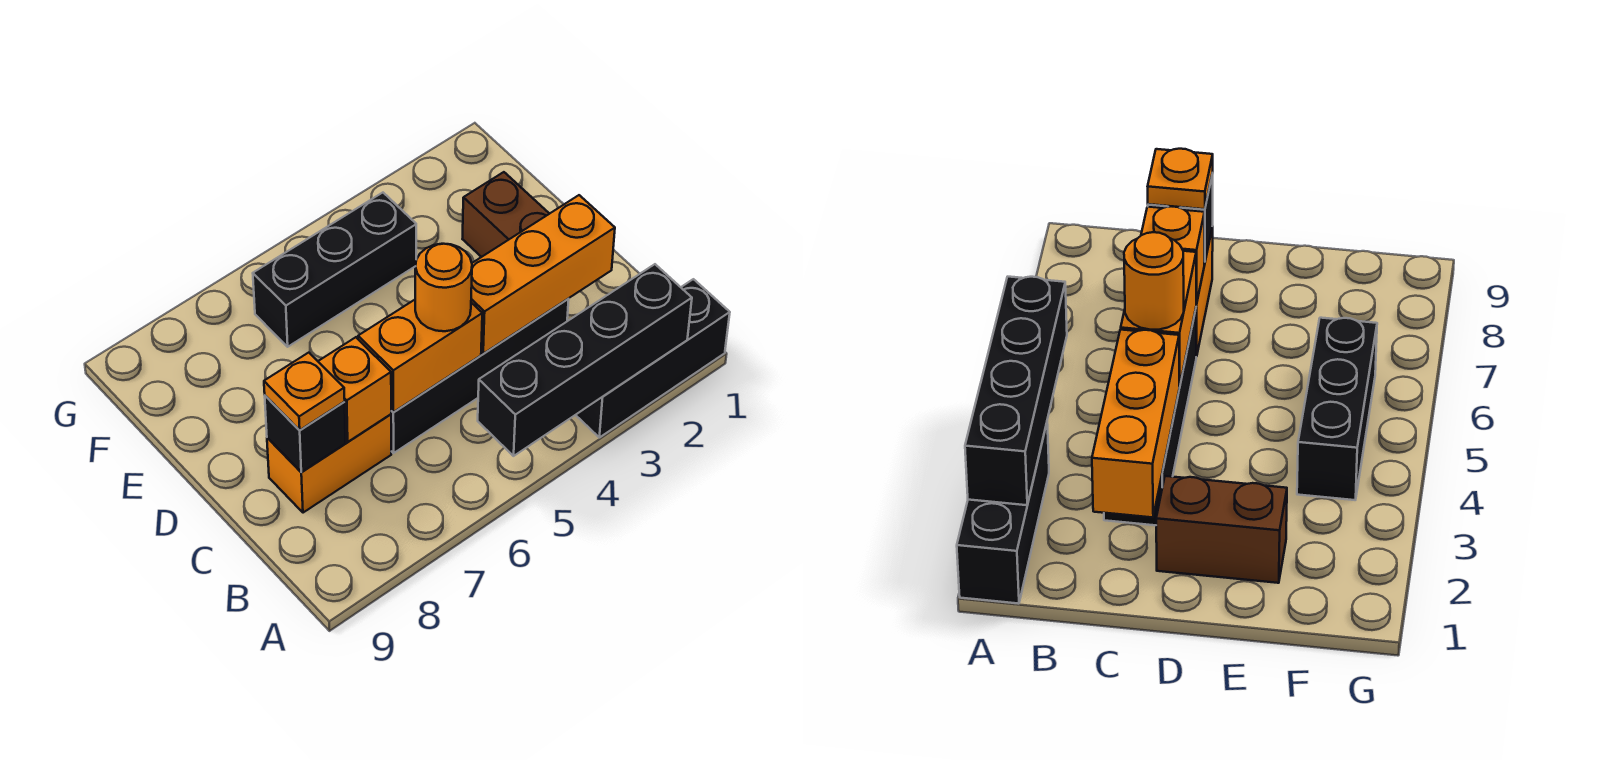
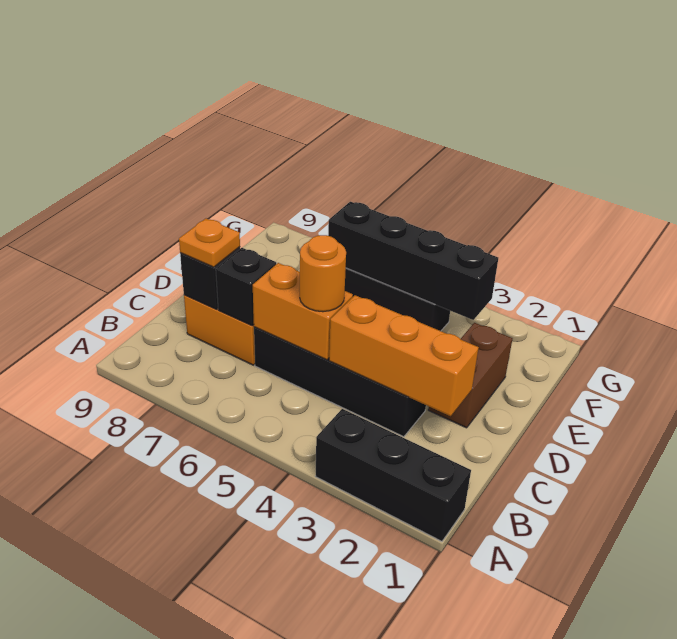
black brick A2:A5 level 2 -> black brick F3:F6 level 2
orange brick C7 level 2 -> black brick C7 level 2

